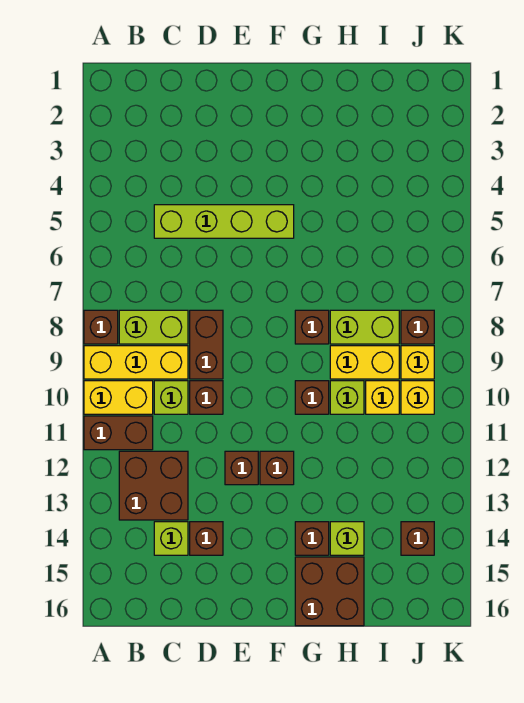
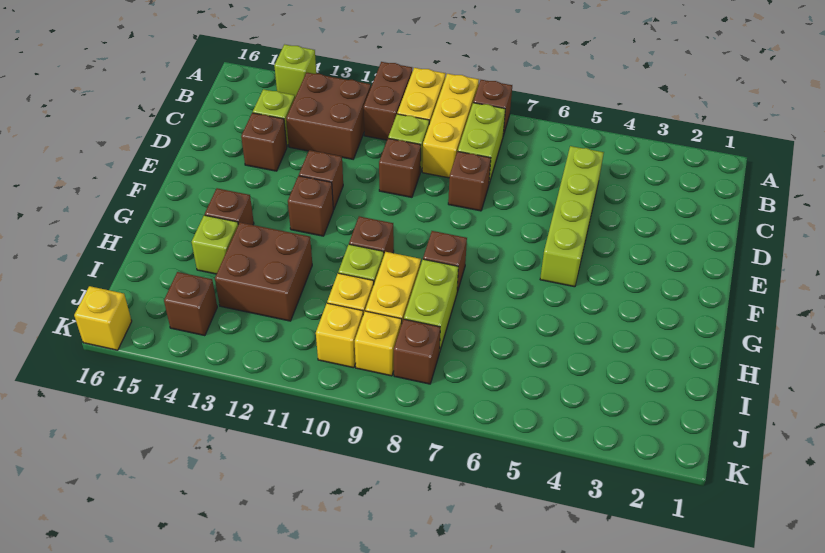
none -> lime brick A14 level 1
brown brick D8:D9 level 1 -> brown brick D8 level 1
brown brick G15:H16 level 1 -> brown brick H12:I13 level 1
none -> yellow brick K16 level 1

